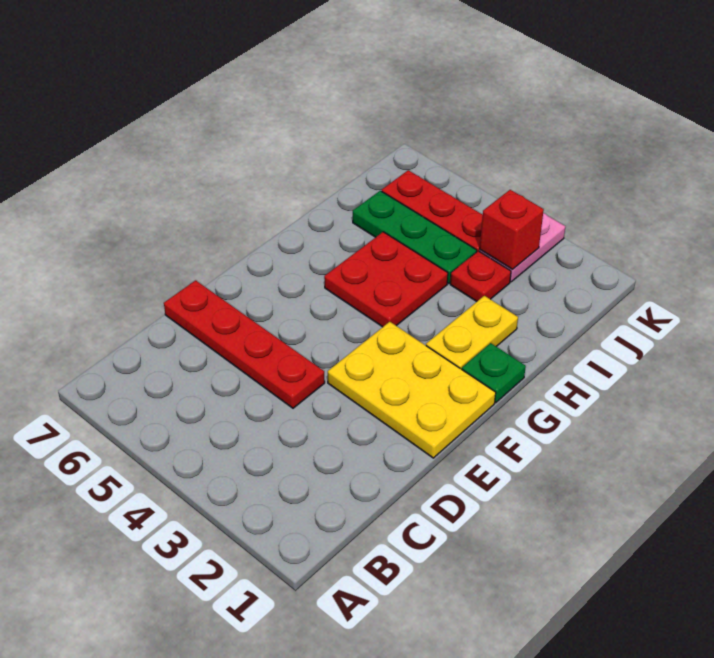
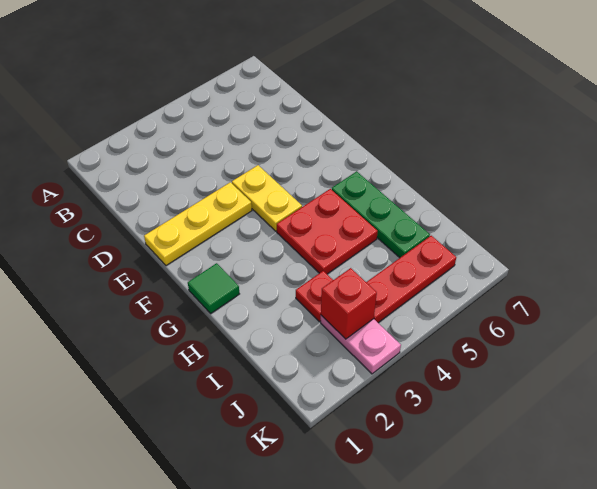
red plate D4:D7 level 1 -> none
yellow plate E1:F3 level 1 -> yellow plate E1:E3 level 1
green plate G1 level 1 -> green tile G1 level 1
yellow plate G2:H2 level 1 -> yellow plate E4:F4 level 1
green plate I4:I6 level 1 -> green plate G6:I6 level 1

